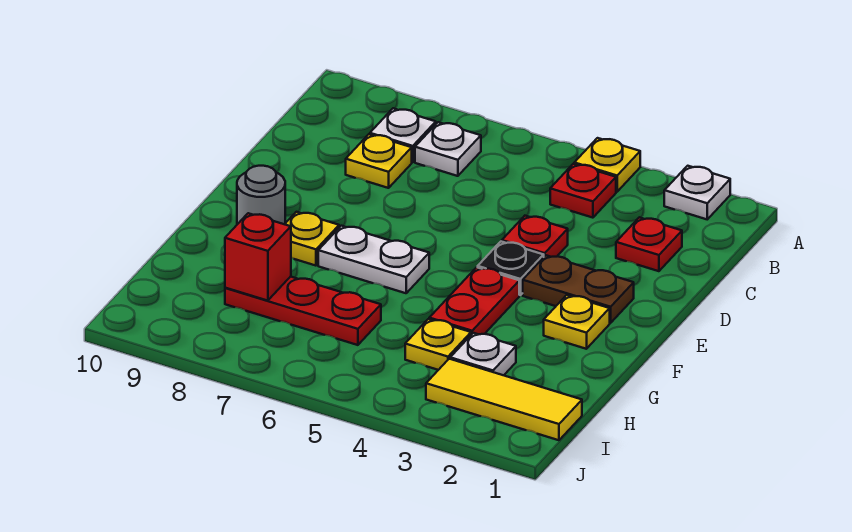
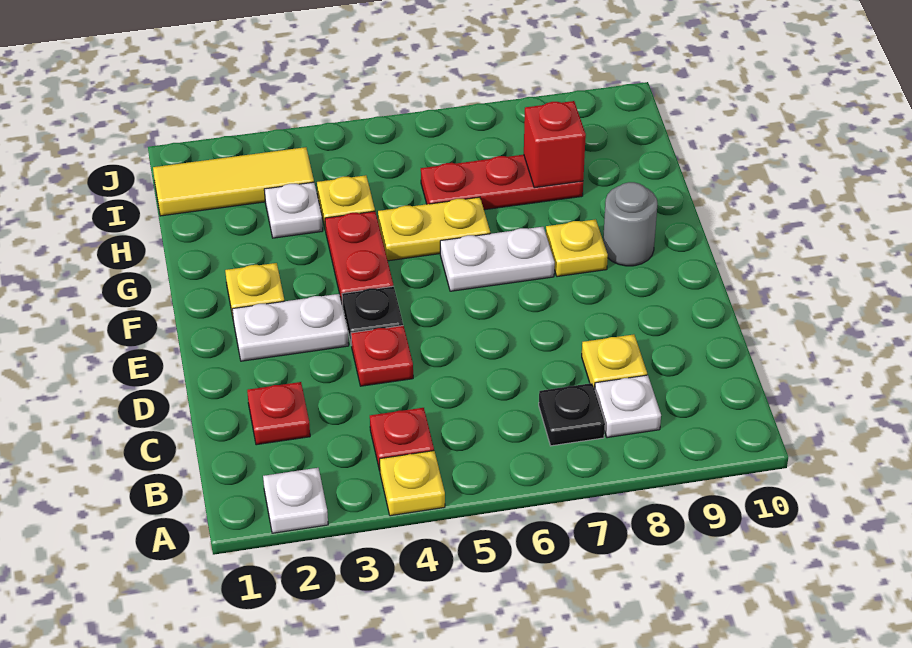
white plate B7 level 1 -> black plate B7 level 1
brown plate E2:E3 level 1 -> white plate E2:E3 level 1
none -> yellow plate G5:G6 level 1

